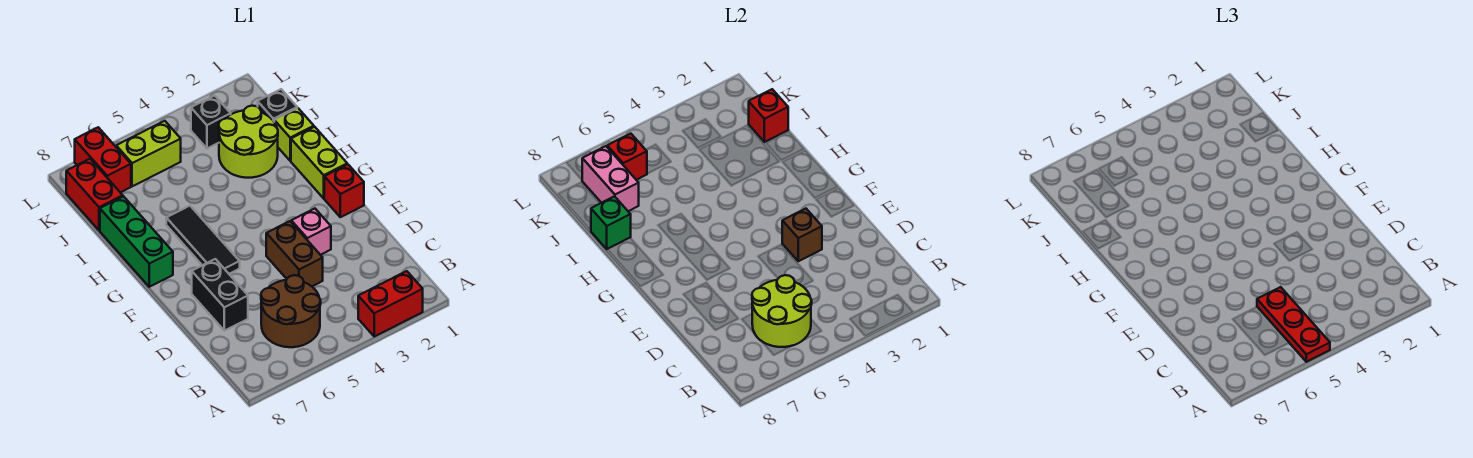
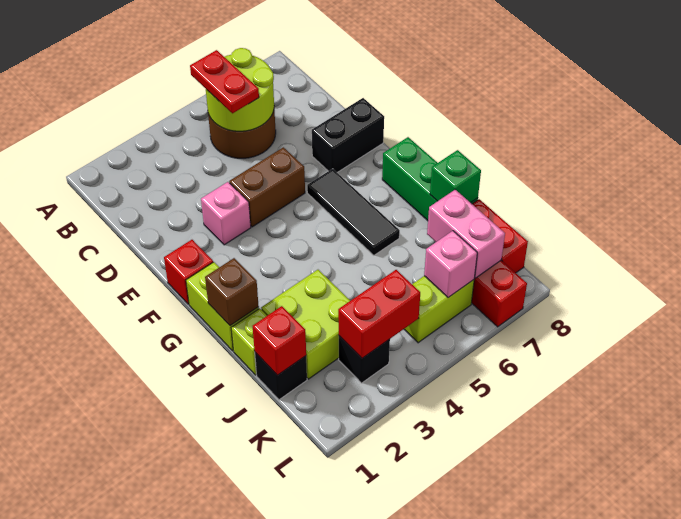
red brick A2:A3 level 1 -> red brick K3:K4 level 2
red plate A5:C5 level 3 -> red plate B5:C5 level 3
brown brick D4:E4 level 1 -> brown brick E4:E5 level 1
black brick D7:E7 level 1 -> black brick E7:E8 level 1
brown brick E3 level 2 -> brown brick H1 level 2
lime round brick I2:J3 level 1 -> lime brick I2:J3 level 1
red brick K6 level 2 -> pink brick K6 level 2

